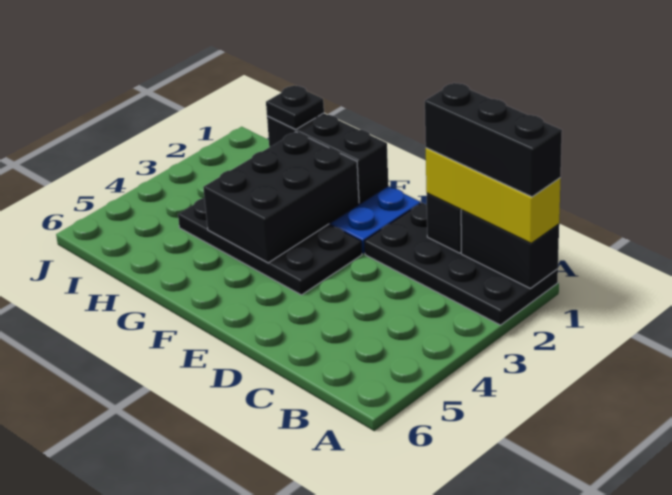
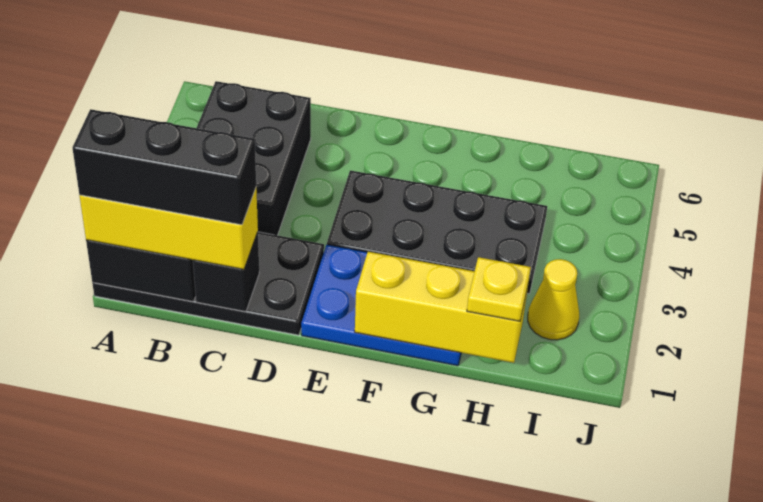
black brick F1:H1 level 2 -> yellow brick F1:H1 level 2
black brick F2:G4 level 2 -> black brick B3:C5 level 1
black plate H1 level 3 -> yellow plate H1 level 3
none -> yellow cone I2 level 1

